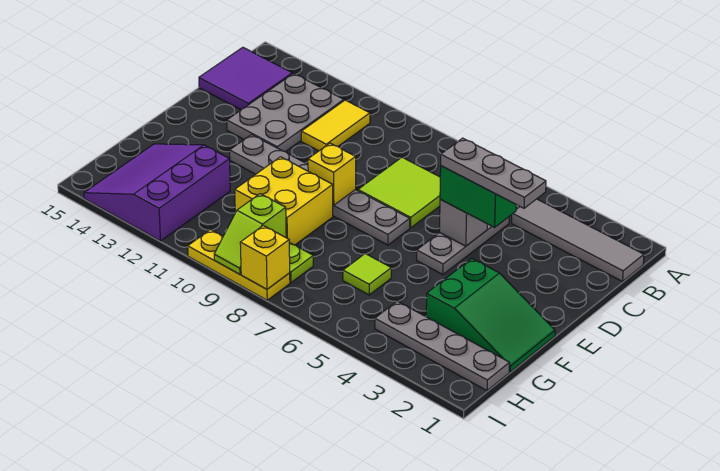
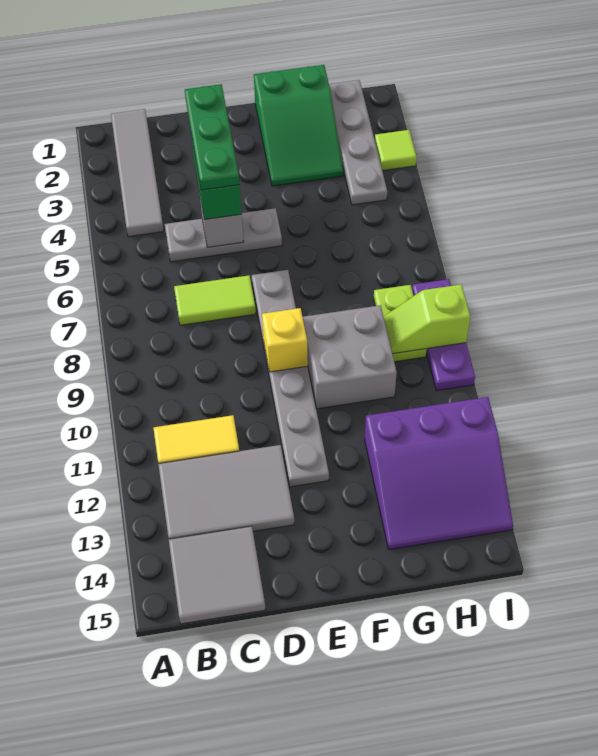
grey plate B12:D13 level 1 -> grey tile B12:D13 level 1
purple tile B14:C15 level 1 -> grey tile B14:C15 level 1
lime tile C7:D8 level 1 -> lime tile C7:D7 level 1
grey plate D3:D5 level 4 -> green plate D3:D5 level 4
green slope F1:G3 level 1 top 3 -> green slope F1:G3 level 1 top 1
yellow brick F9:G10 level 1 -> grey brick F9:G10 level 1
lime tile G6 level 1 -> lime tile I3 level 1
lime slope H9:I9 level 2 top H -> lime slope H9:I9 level 2 top I
yellow plate I8:I10 level 1 -> purple plate I8:I10 level 1
yellow brick I8 level 2 -> none

